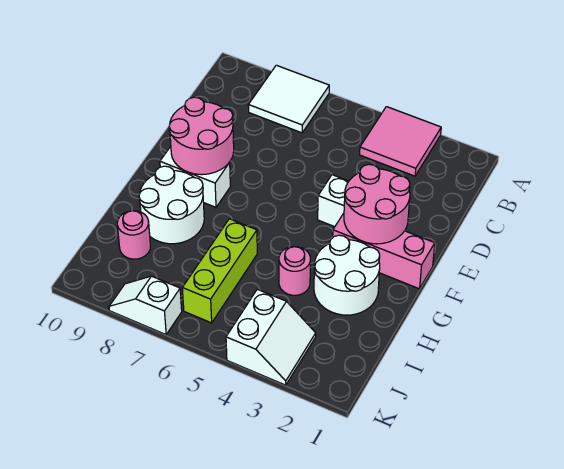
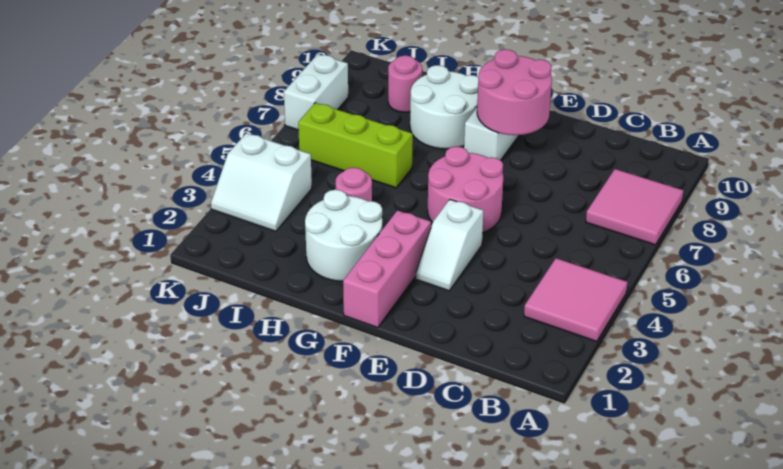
white tile A7:B8 level 1 -> pink tile A7:B8 level 1
pink round brick E2:F3 level 2 -> pink round brick E5:F6 level 1
white slope K7:K8 level 1 top 7 -> white brick K7:K8 level 1

